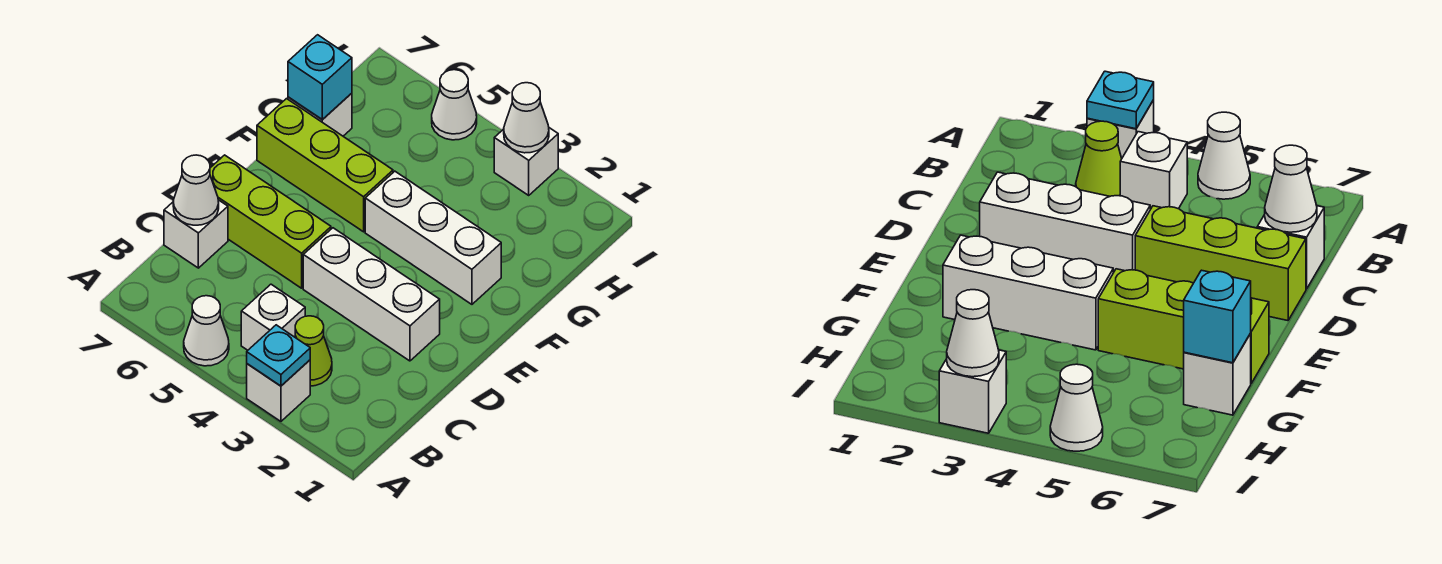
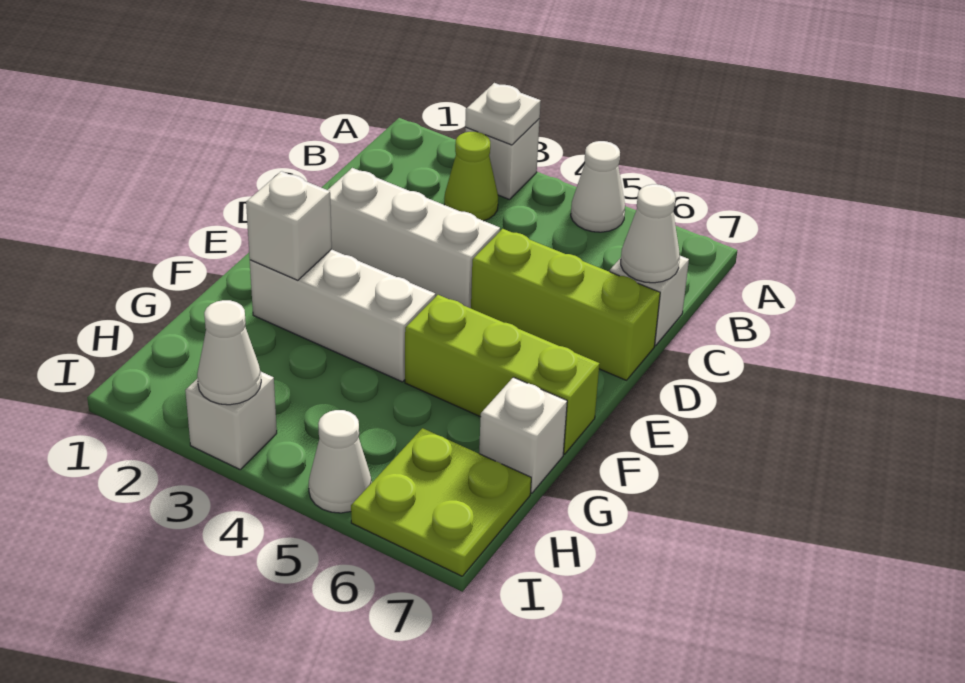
cyan plate A3 level 2 -> white plate A3 level 2
white brick B4 level 1 -> white brick F2 level 2
cyan brick G7 level 2 -> none
none -> lime plate H6:I7 level 1

